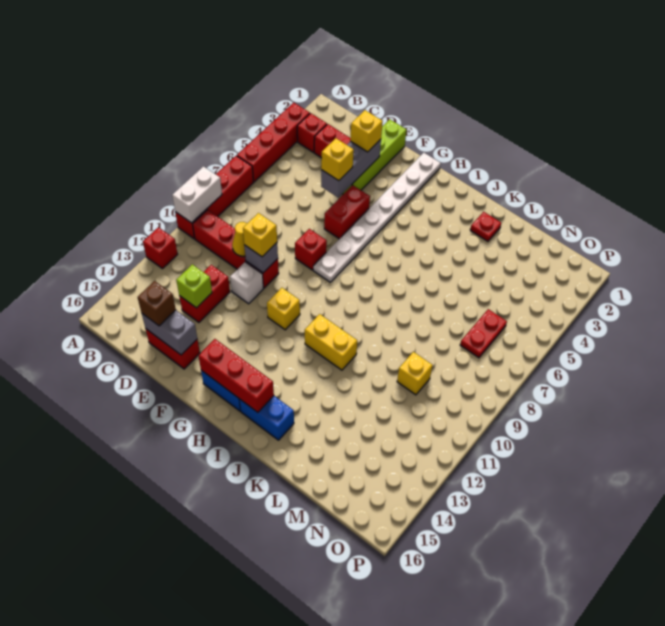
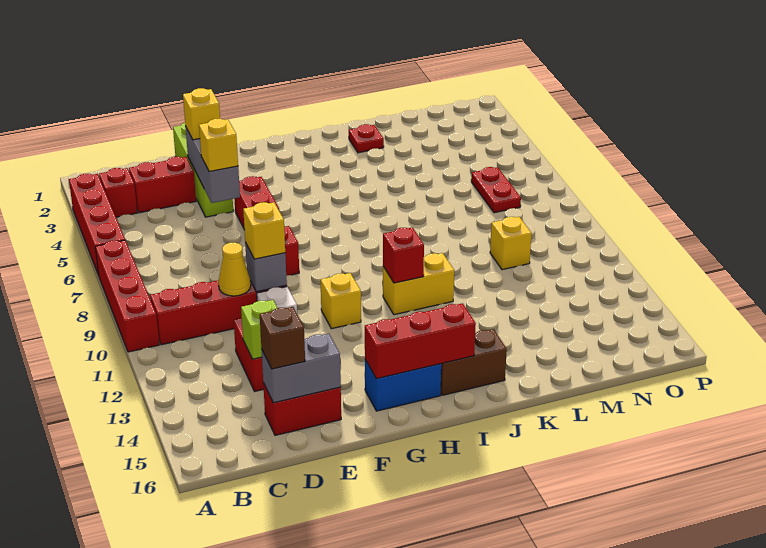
white brick A9:A10 level 2 -> none
red brick A12 level 1 -> red brick I11 level 2
white plate G1:G8 level 1 -> none
blue brick I15:J15 level 1 -> brown brick I15:J15 level 1

